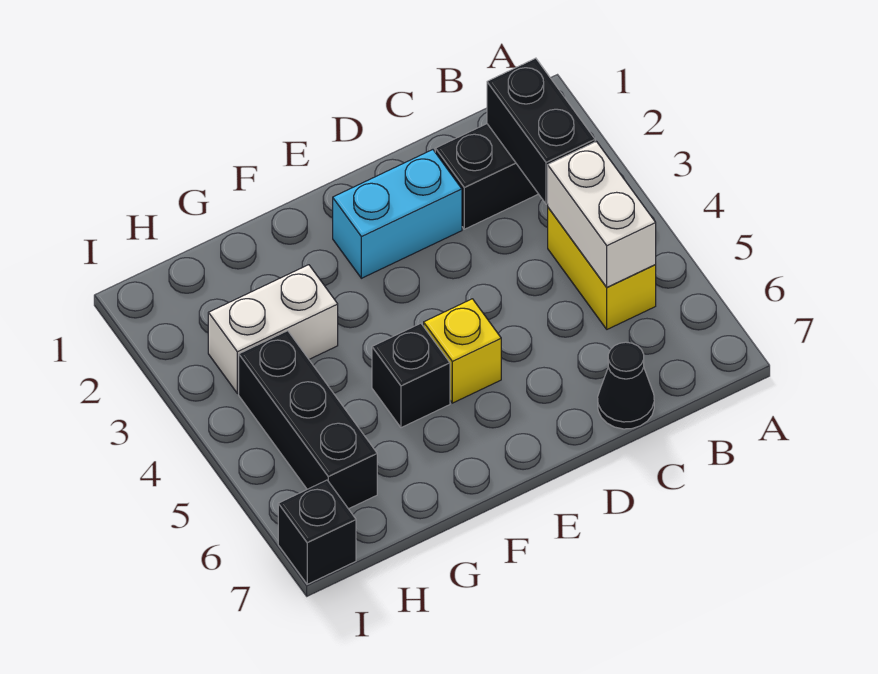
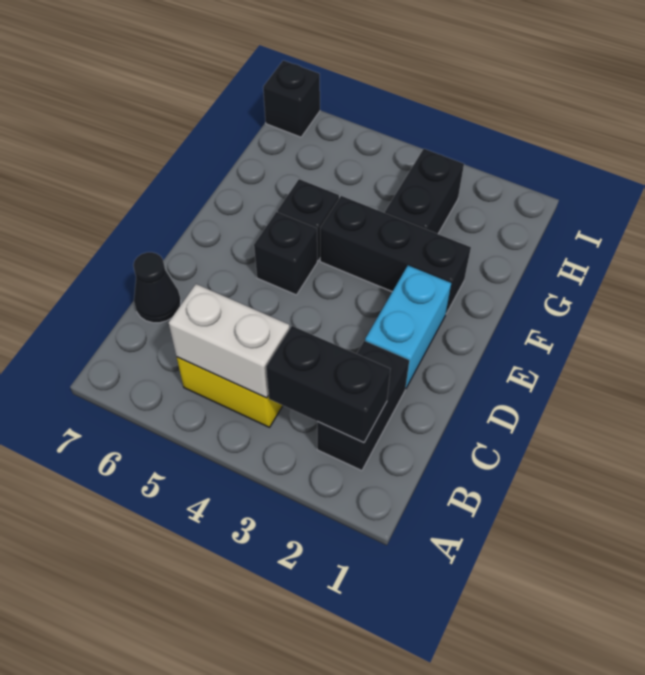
yellow brick E5 level 1 -> black brick E5 level 1
white brick G3:H3 level 1 -> black brick G3:H3 level 1
black brick H4:H6 level 1 -> black brick F2:F4 level 1

